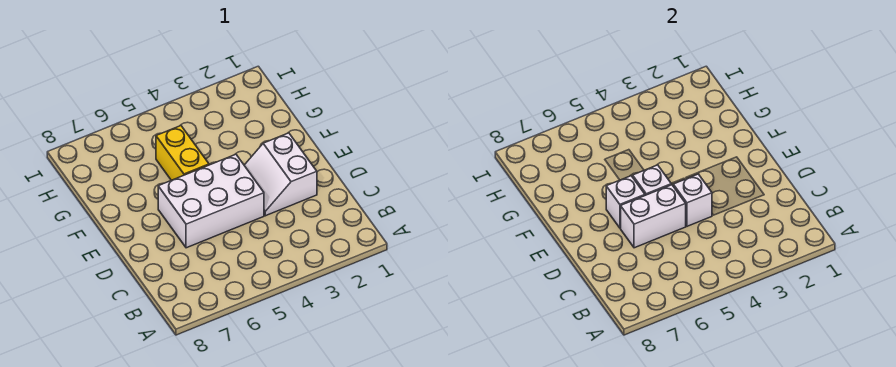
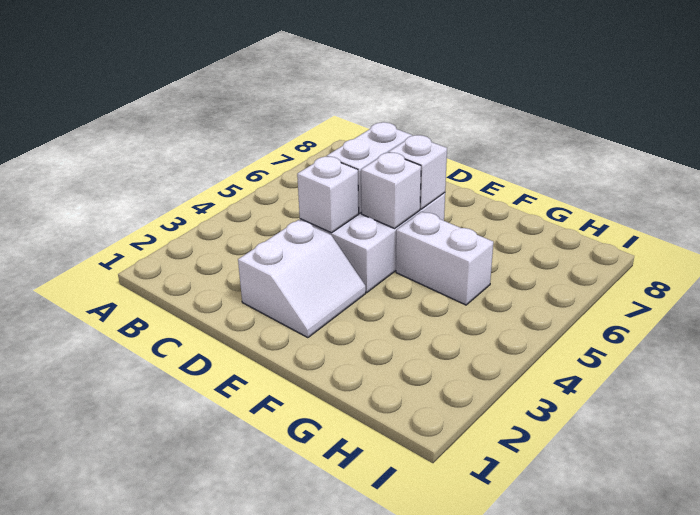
white slope D2:E3 level 1 top 2 -> white slope D2:E3 level 1 top D
yellow brick F5:G5 level 1 -> white brick F5:G5 level 1

